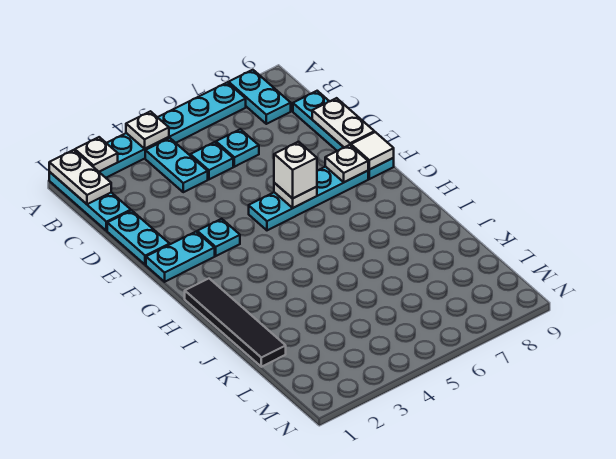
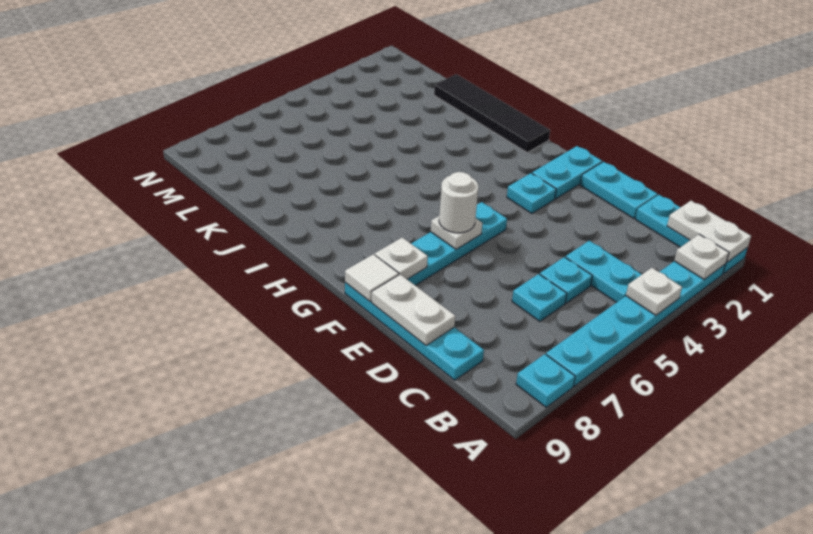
cyan plate A8:B8 level 1 -> cyan plate A8 level 1
white brick F6 level 3 -> white round brick F6 level 3

